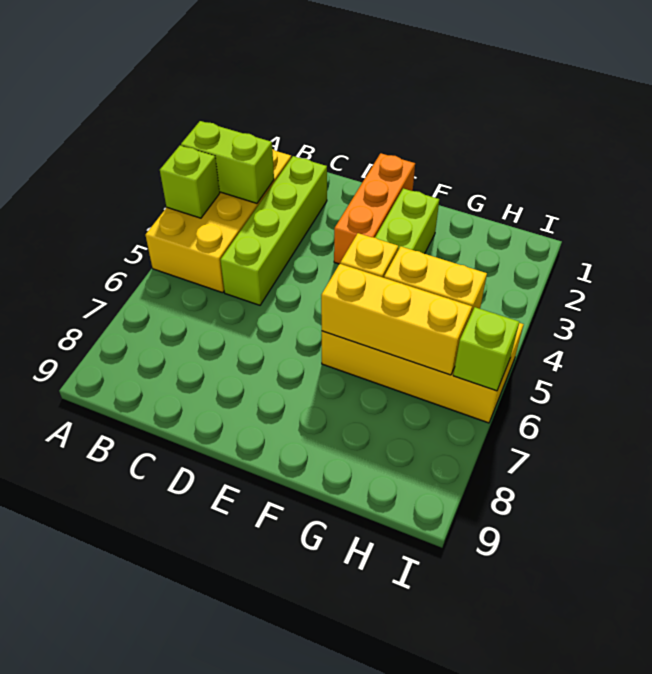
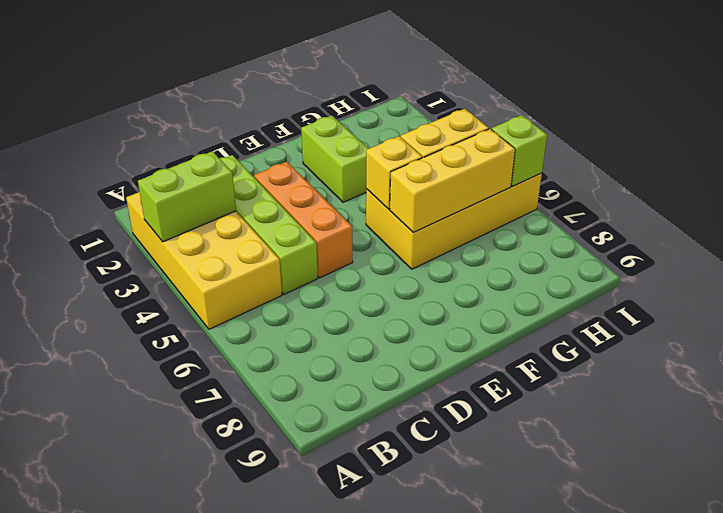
lime brick A4 level 2 -> none
orange brick E1:E3 level 1 -> orange brick D3:D5 level 1

